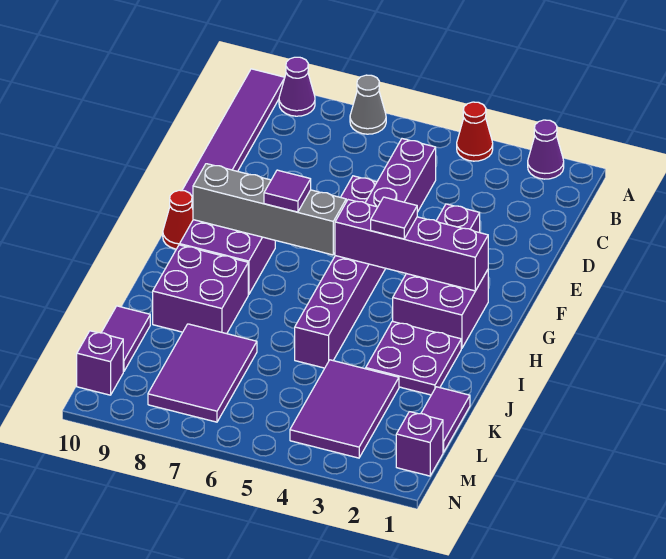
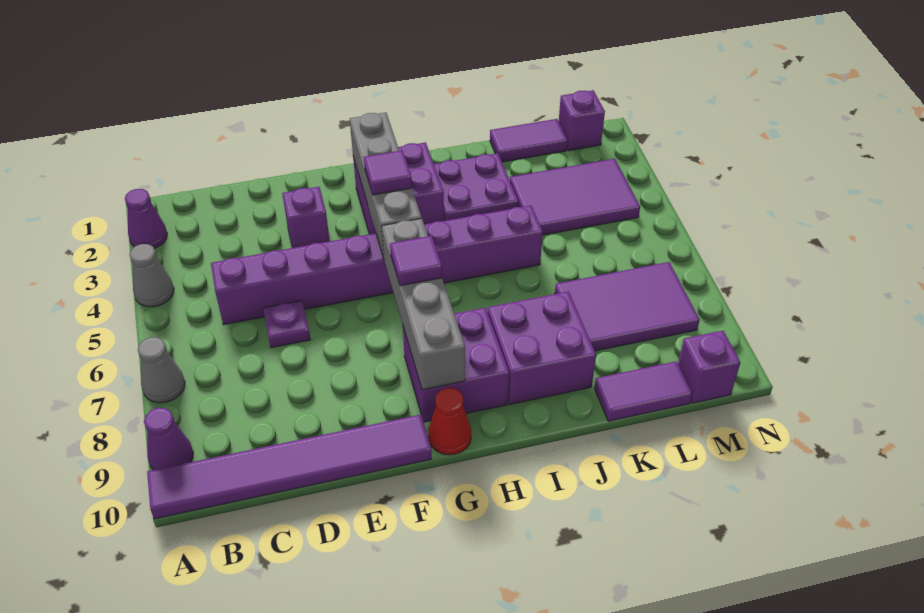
red cone A4 level 1 -> grey cone A4 level 1
purple brick G2:G5 level 2 -> grey brick G2:G5 level 2

